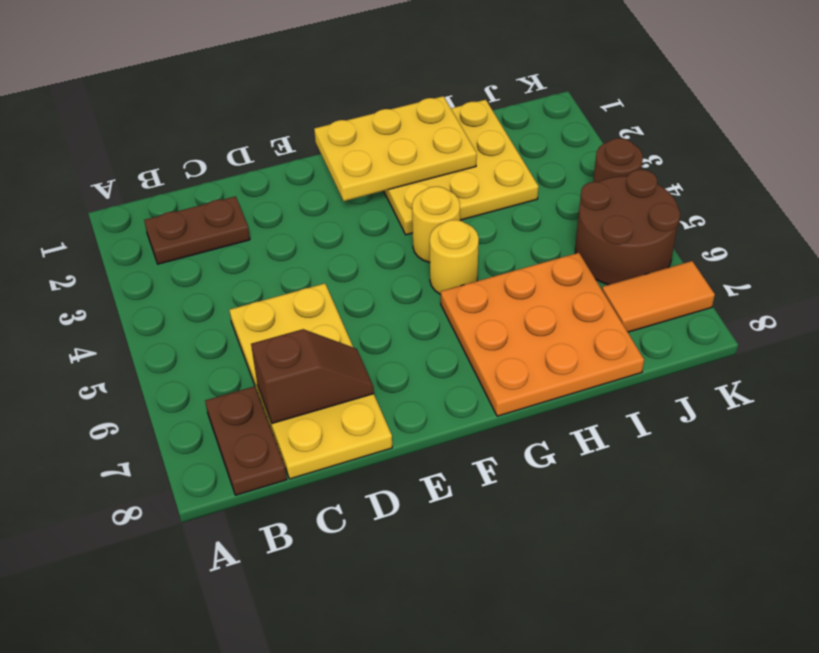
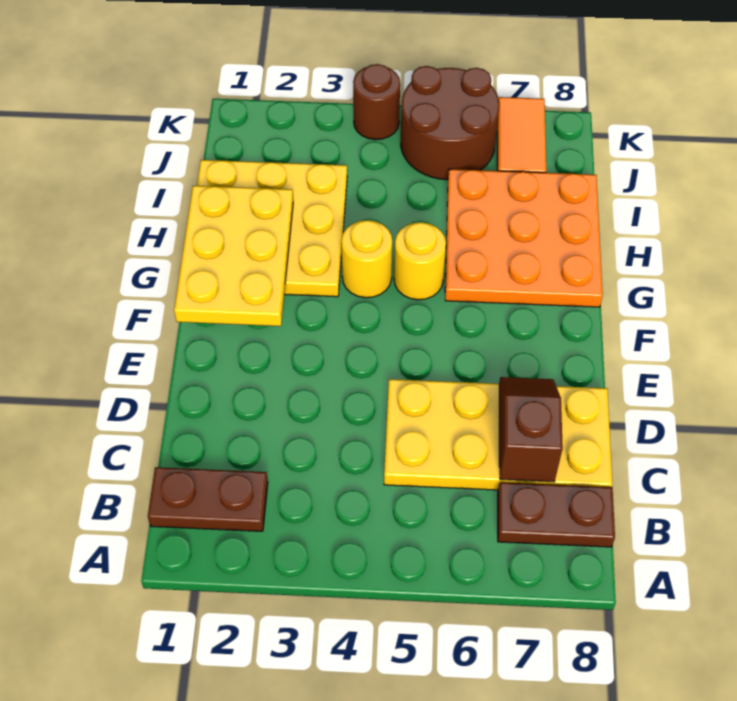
brown plate B2:C2 level 1 -> brown plate B1:B2 level 1

